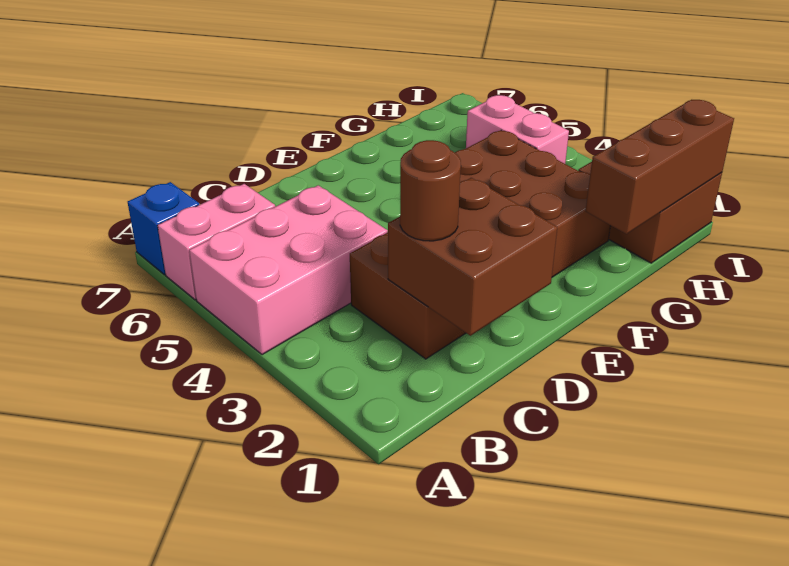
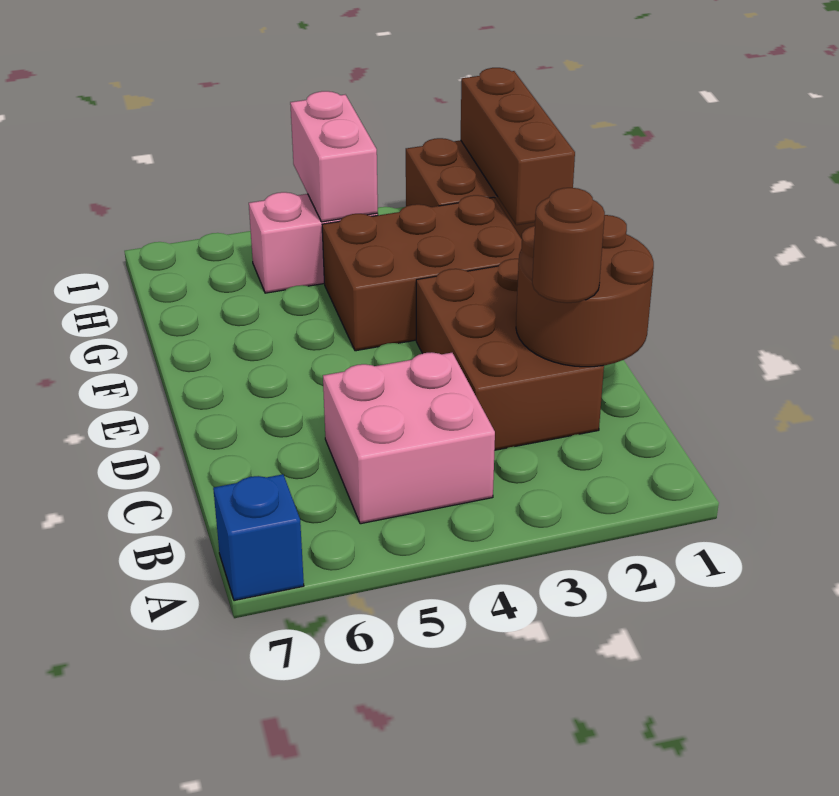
pink brick A4:C5 level 1 -> pink brick B4:C5 level 1
pink brick A6:B6 level 1 -> pink brick H4:I4 level 2
brown brick C1:D2 level 2 -> brown round brick C1:D2 level 2

